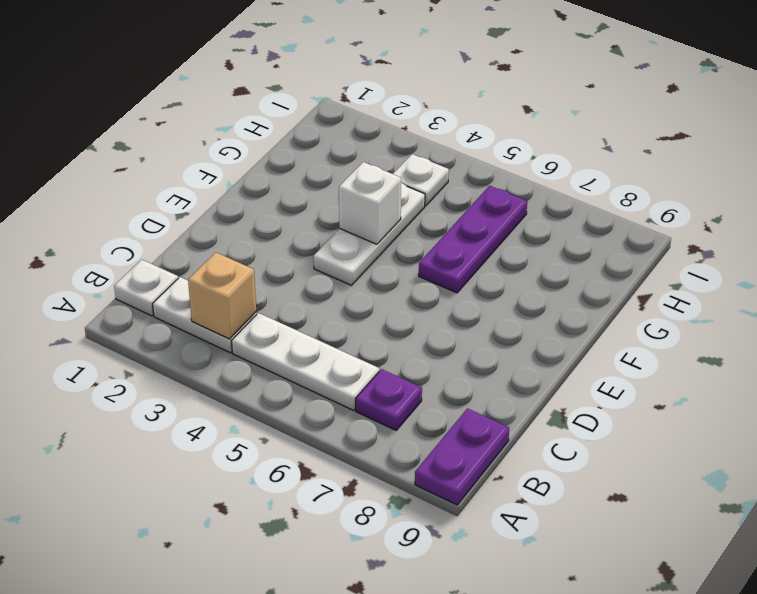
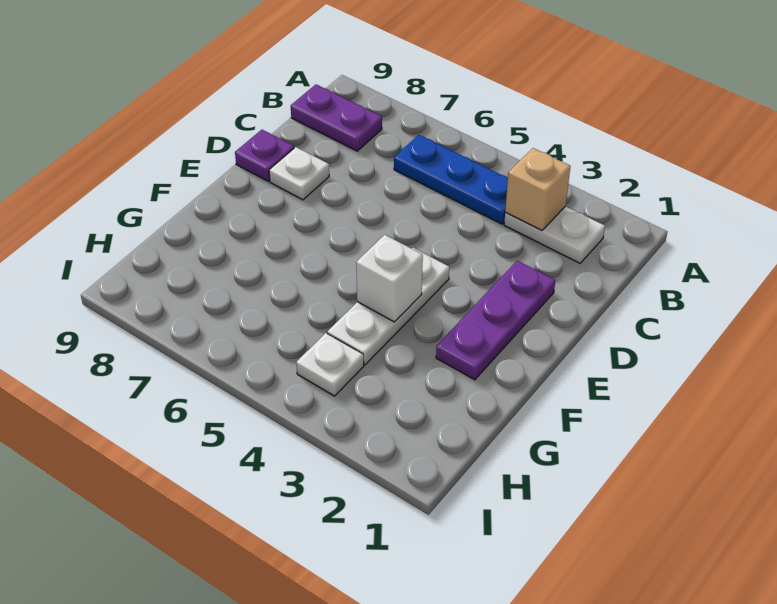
purple plate A9:B9 level 1 -> purple plate B8:B9 level 1
white plate B1 level 1 -> white plate D8 level 1
white plate B4:B6 level 1 -> blue plate B4:B6 level 1
purple plate B7 level 1 -> purple plate D9 level 1
purple plate F6:H6 level 1 -> purple plate D2:F2 level 1

